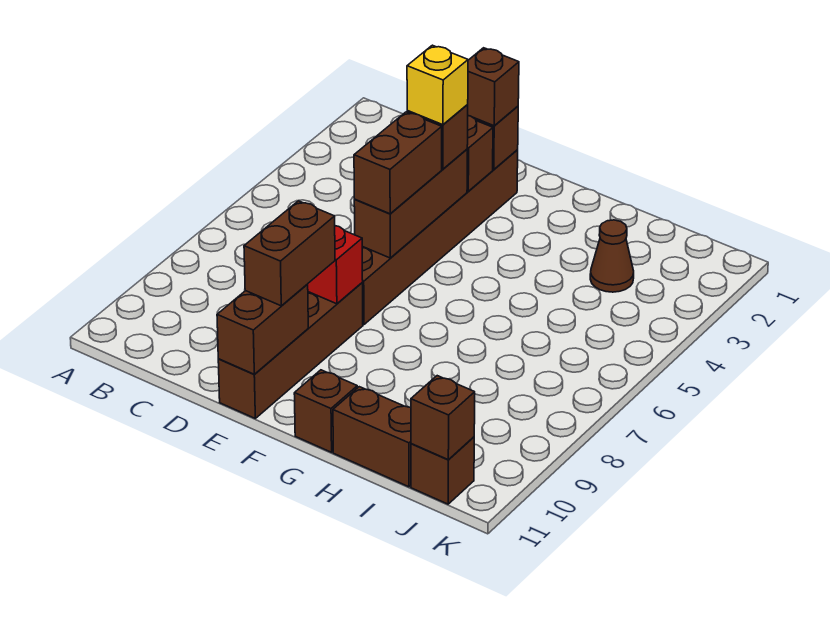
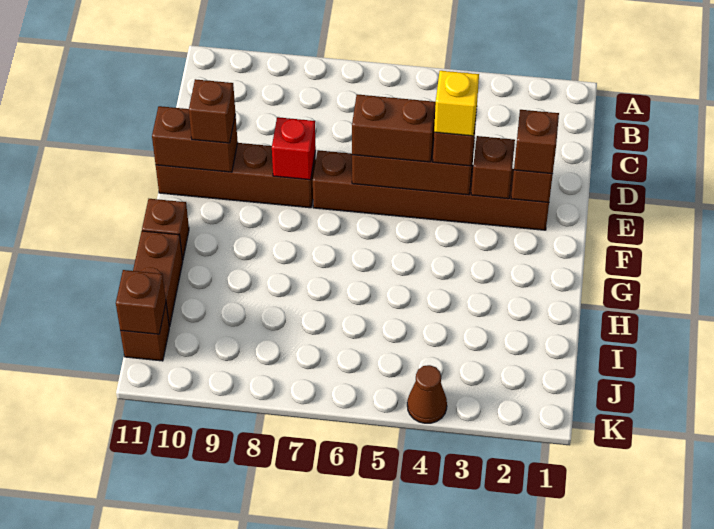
brown brick E9:E10 level 3 -> brown brick E10 level 3
brown cone I3 level 1 -> brown cone K4 level 1

